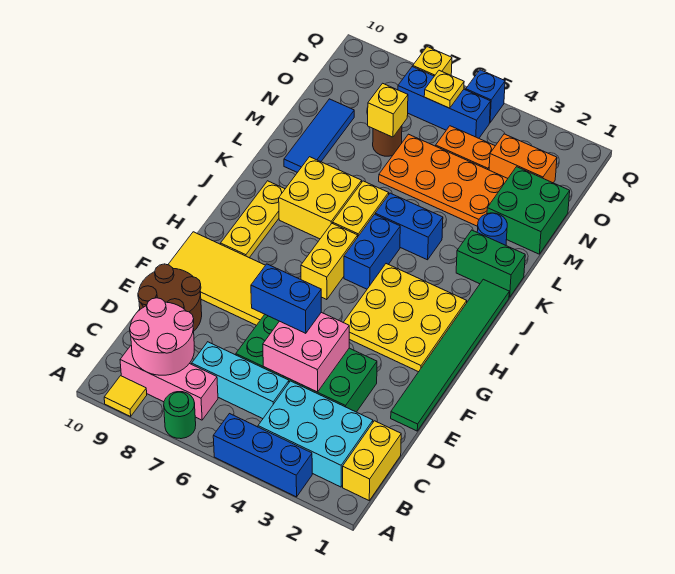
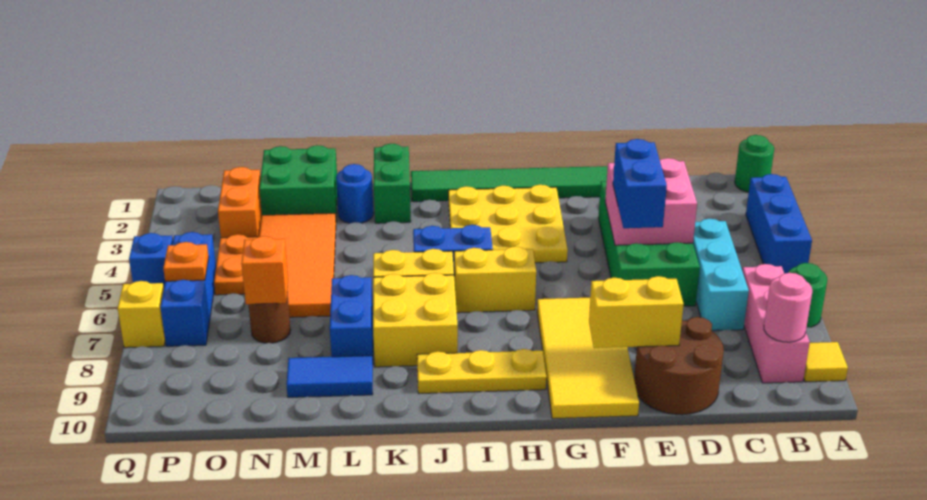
none -> green round brick A1 level 1
yellow brick B1:C1 level 1 -> yellow brick E9:F9 level 2
cyan brick B2:C4 level 1 -> none
pink round brick B8:C9 level 2 -> pink round brick B9 level 2
blue brick K4:K5 level 1 -> blue brick L7:L8 level 1
blue tile L9:N9 level 1 -> blue tile L9:M9 level 1
orange plate M3:N6 level 1 -> orange tile M3:N6 level 1
yellow brick N7 level 2 -> orange brick N7 level 2
yellow plate P6 level 2 -> orange plate P6 level 2

